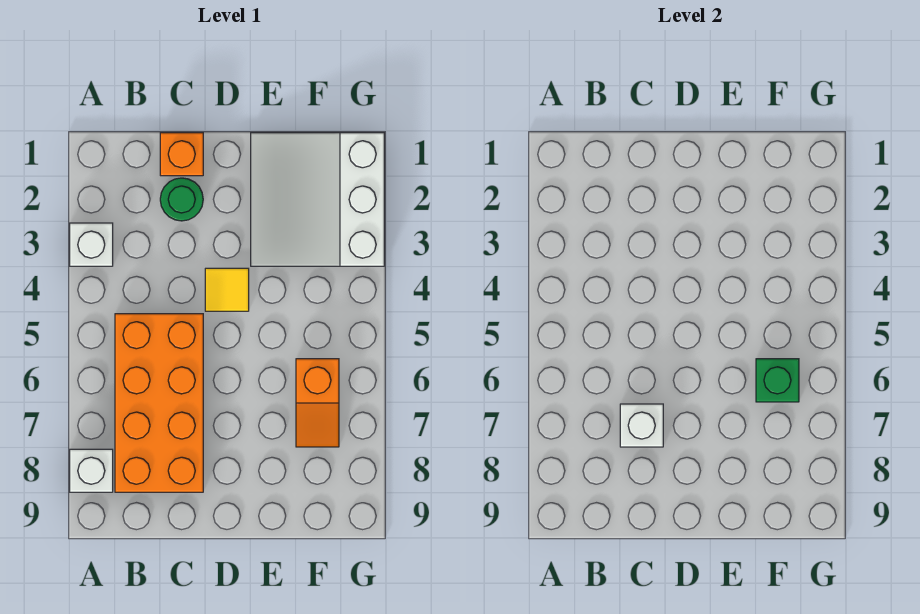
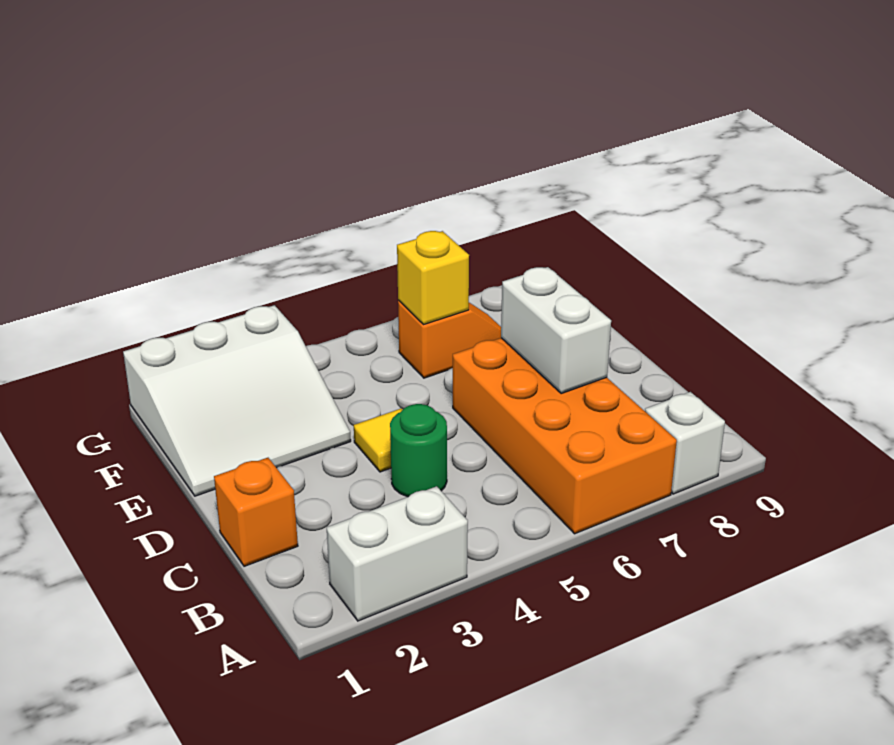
white brick A3 level 1 -> white brick A2:A3 level 1
orange brick B5:C8 level 1 -> orange brick A6:D7 level 1
green round brick C2 level 1 -> green round brick C4 level 1
white brick C7 level 2 -> white brick C7:D7 level 2
green brick F6 level 2 -> yellow brick F6 level 2

